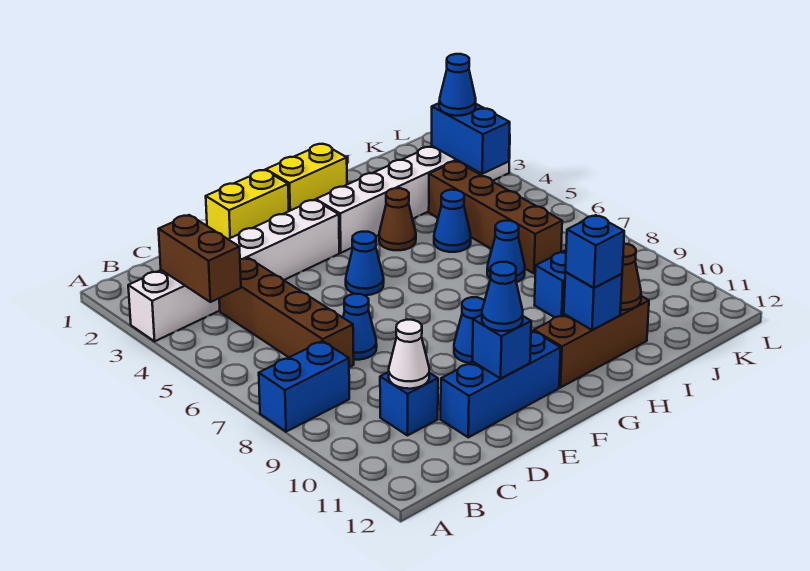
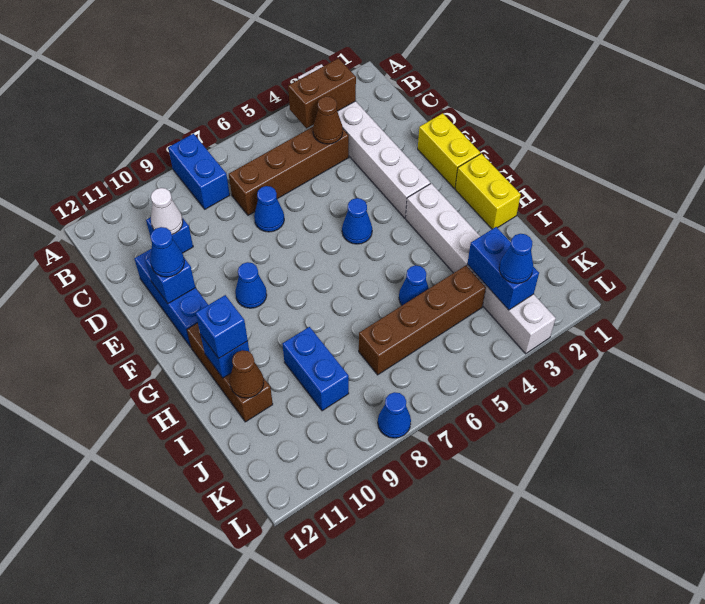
brown cone H4 level 1 -> brown cone C4 level 2
blue cone I7 level 1 -> blue cone L8 level 1
blue brick K3:K4 level 2 -> blue brick J3:K3 level 2

